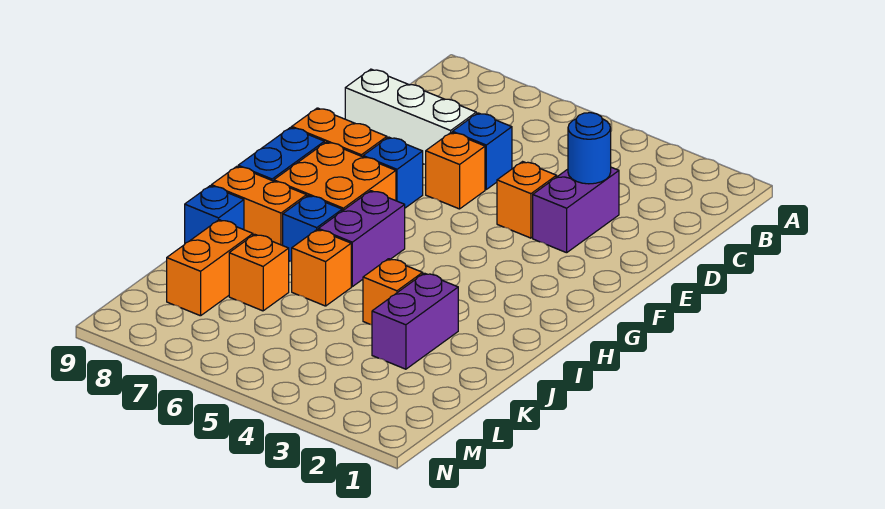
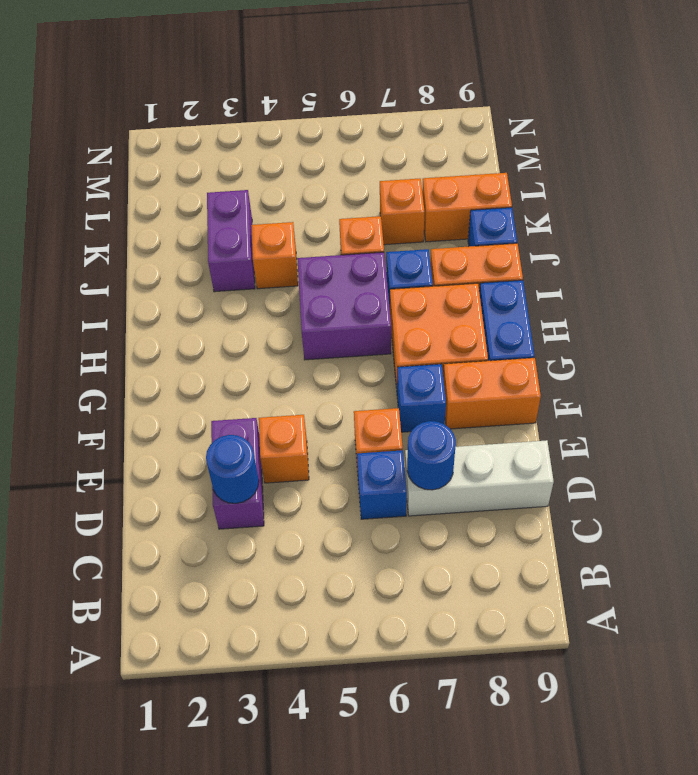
none -> blue round brick D7 level 2
purple brick H6:I6 level 1 -> purple brick H5:I6 level 1
orange brick K8:L8 level 1 -> orange brick K8:K9 level 1

